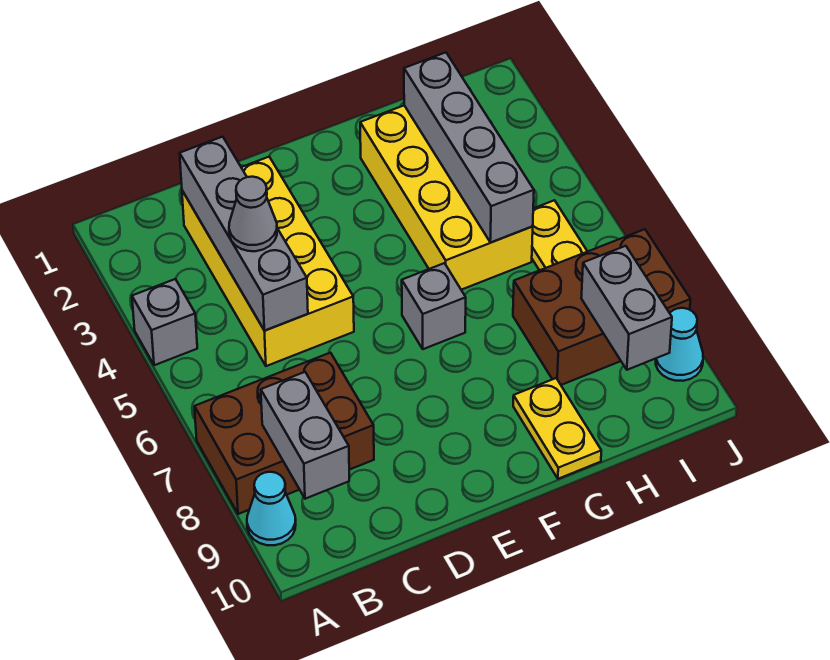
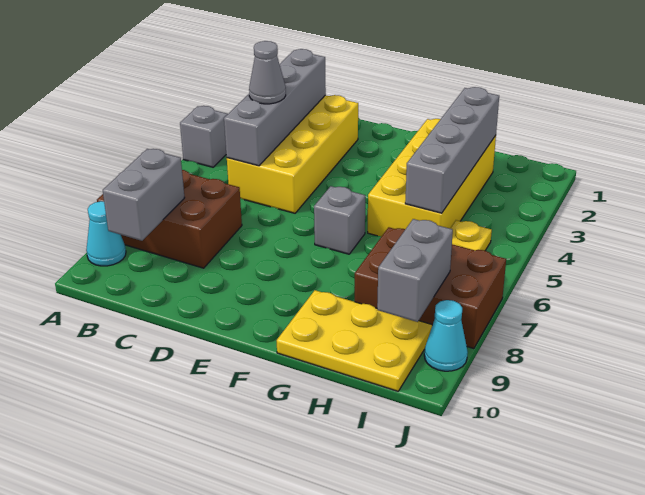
yellow plate G9:G10 level 1 -> yellow plate G9:I10 level 1

